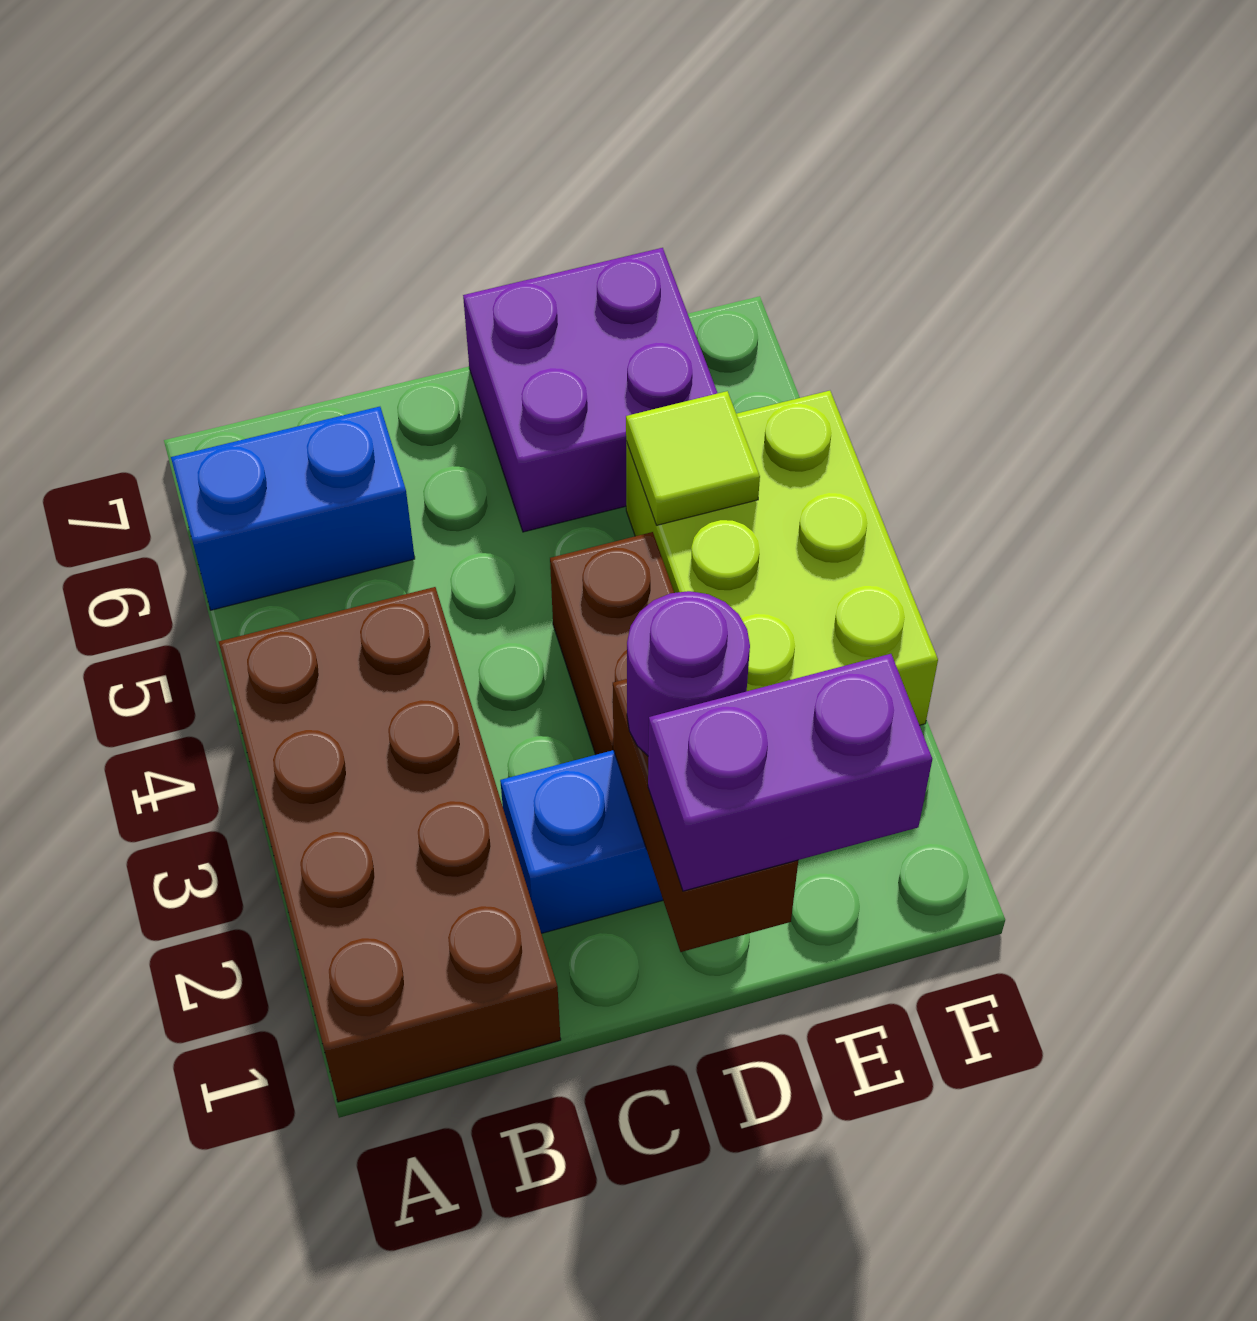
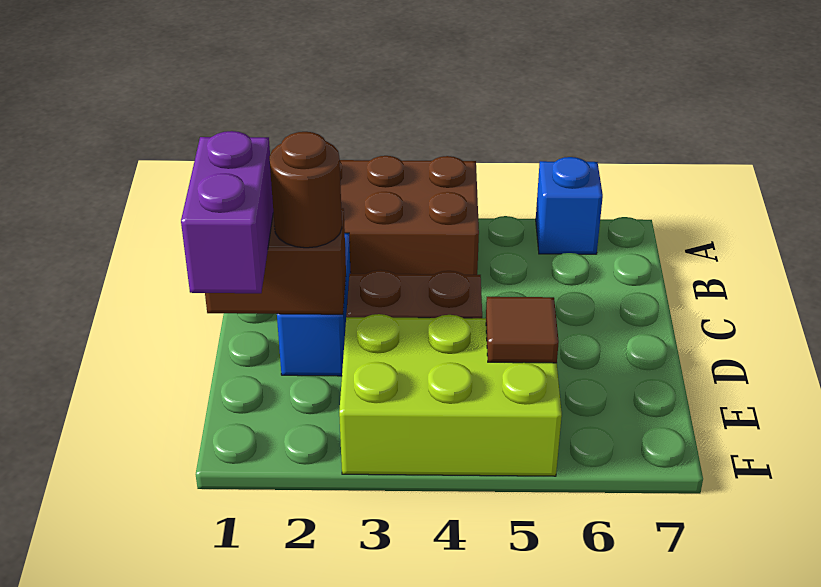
blue brick A6:B6 level 1 -> blue brick A6 level 1
purple round brick D2 level 3 -> brown round brick D2 level 3
purple brick D6:E7 level 1 -> none
lime tile E5 level 2 -> brown tile E5 level 2

